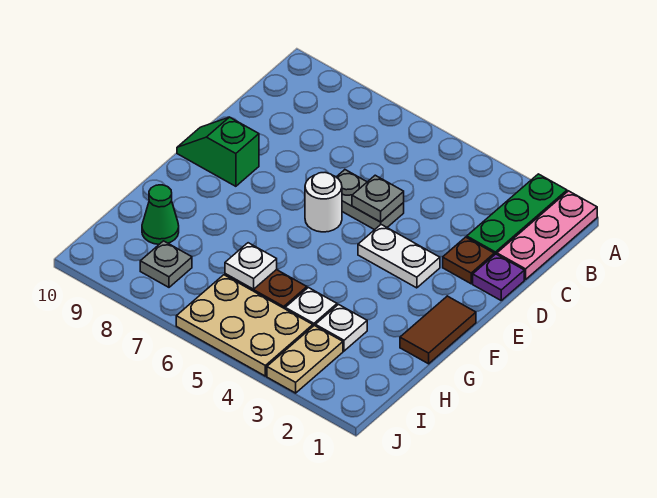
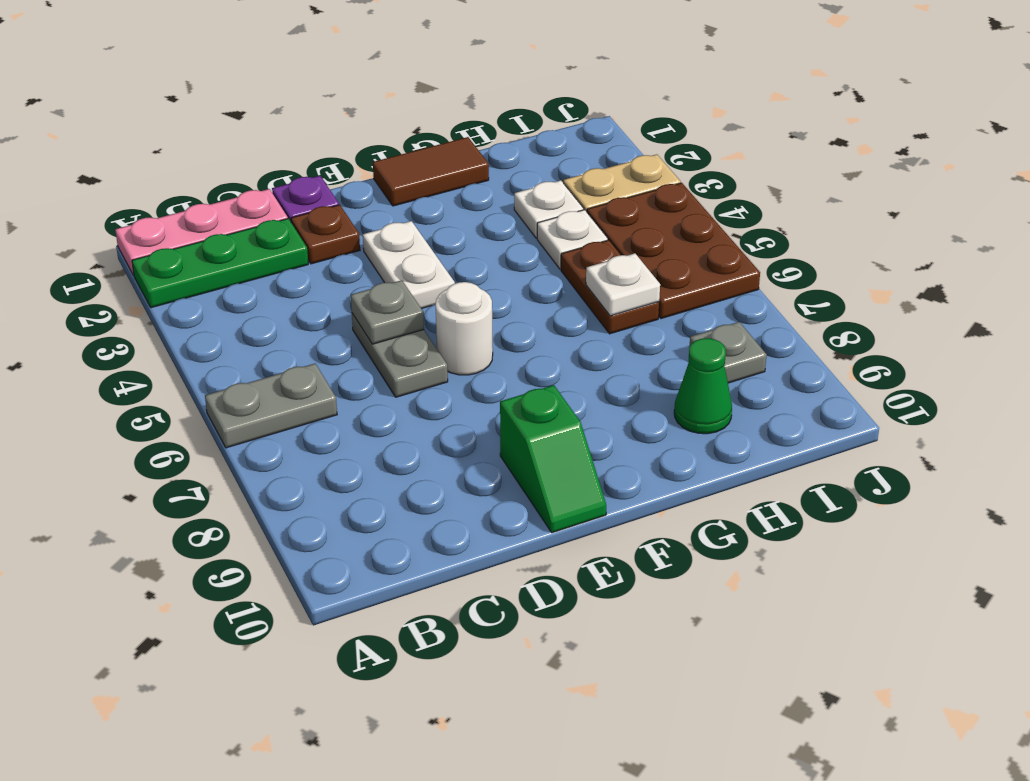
none -> grey plate A6:B6 level 1
tan plate I4:J6 level 1 -> brown plate I4:J6 level 1

